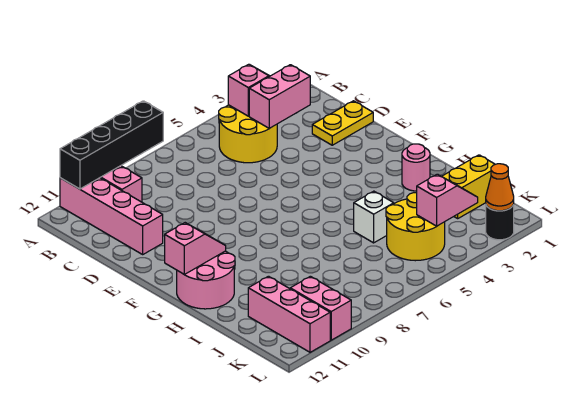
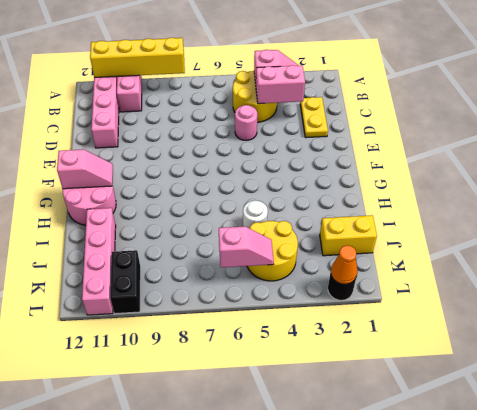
black brick A8:A11 level 2 -> yellow brick A8:A11 level 2
yellow plate D1:D2 level 1 -> yellow plate C2:D2 level 1
pink round brick H2 level 1 -> pink round brick D5 level 1
white brick I5 level 1 -> white round brick I5 level 1
pink brick J11:L11 level 1 -> pink brick I11:L11 level 1
pink slope K3:K4 level 2 top 4 -> pink slope K5:K6 level 2 top 6
pink brick K10:L10 level 1 -> black brick K10:L10 level 1

